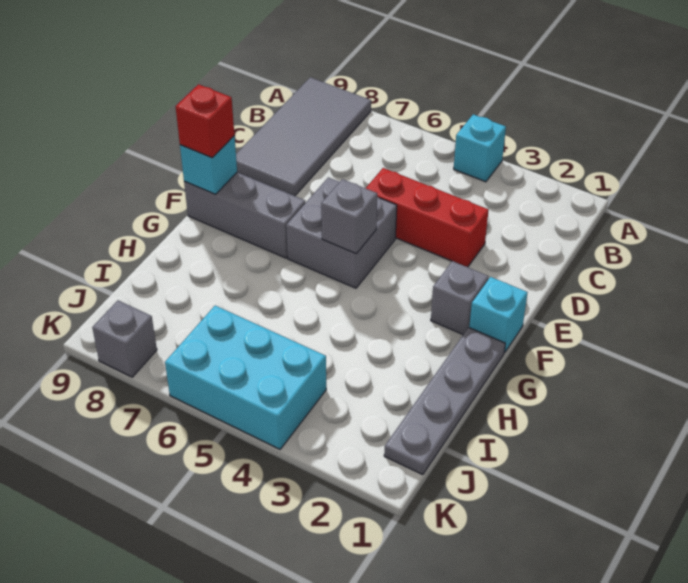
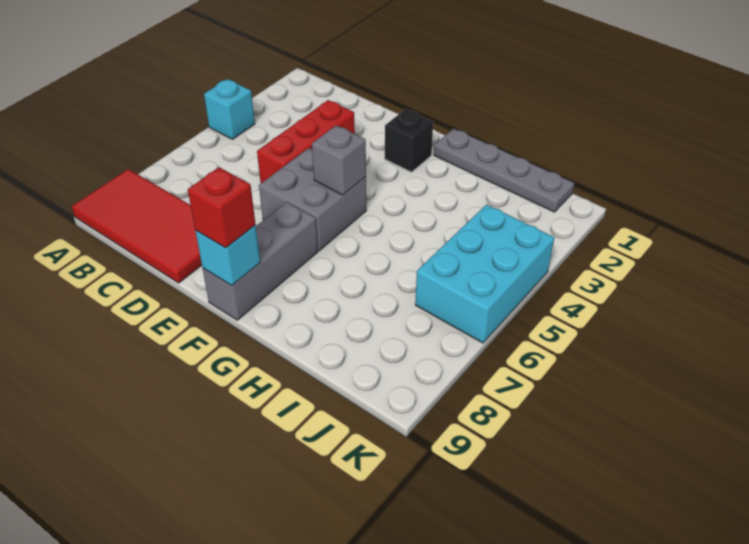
grey tile A8:D9 level 1 -> red tile A8:D9 level 1
cyan brick F1 level 1 -> none
grey brick F2 level 1 -> black brick F2 level 1
grey brick K8 level 1 -> none

